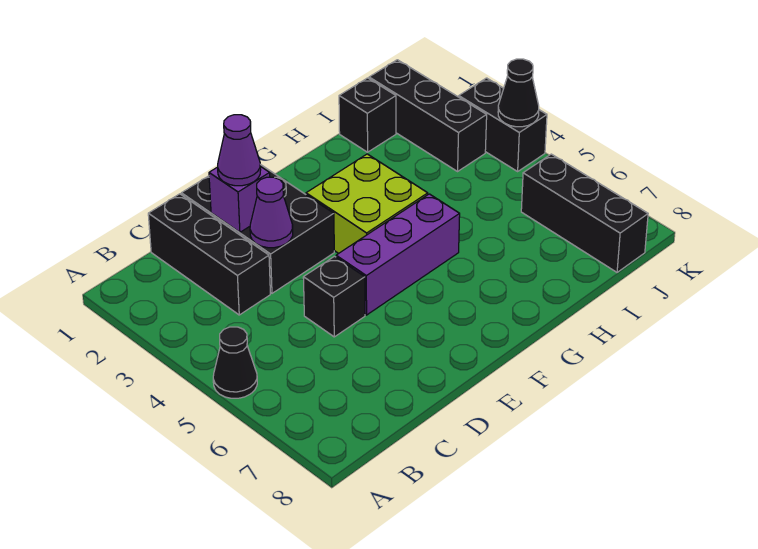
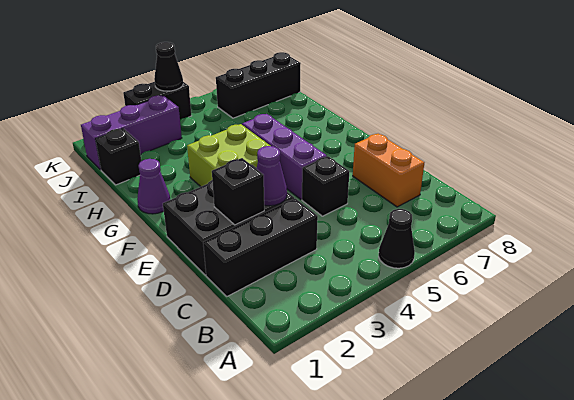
none -> orange brick C7:D7 level 1
purple brick D2 level 2 -> black brick D2 level 2
purple cone D2 level 3 -> purple cone G1 level 1
black brick J1:J3 level 1 -> purple brick J1:J3 level 1

